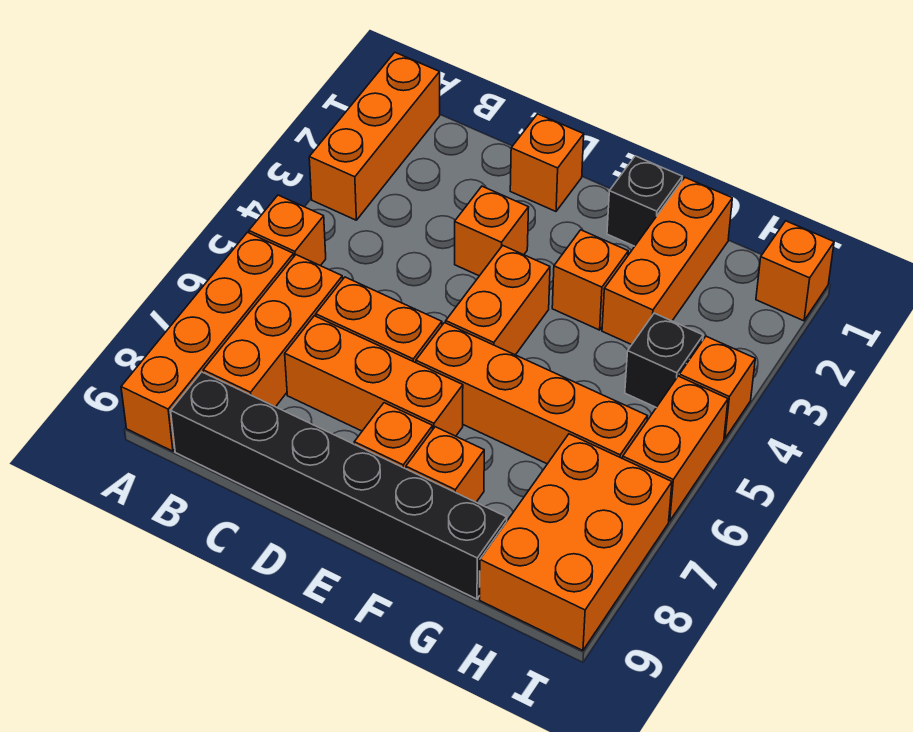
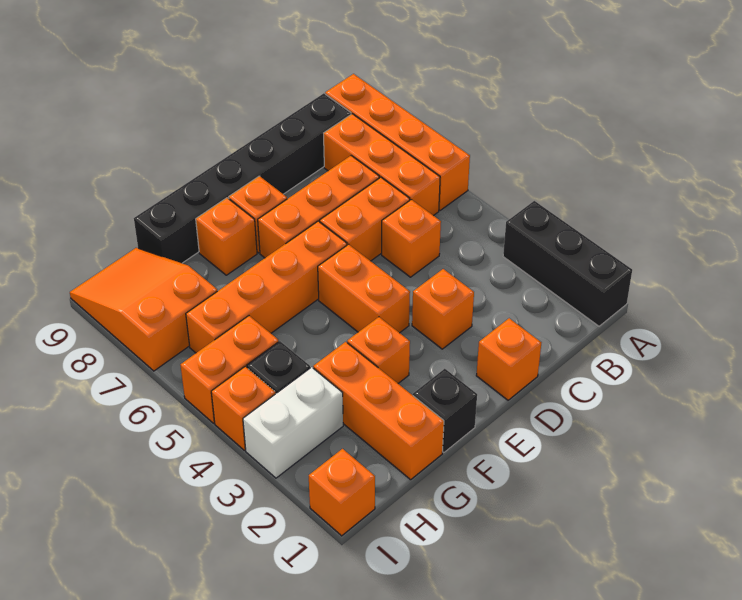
orange brick A1:A3 level 1 -> black brick A1:A3 level 1
orange brick A5 level 1 -> orange brick C5 level 1
none -> white brick H3:I3 level 1
orange brick H7:I9 level 1 -> orange slope H7:I9 level 1 top 7
orange brick I5:I6 level 1 -> orange brick H5:I5 level 1

